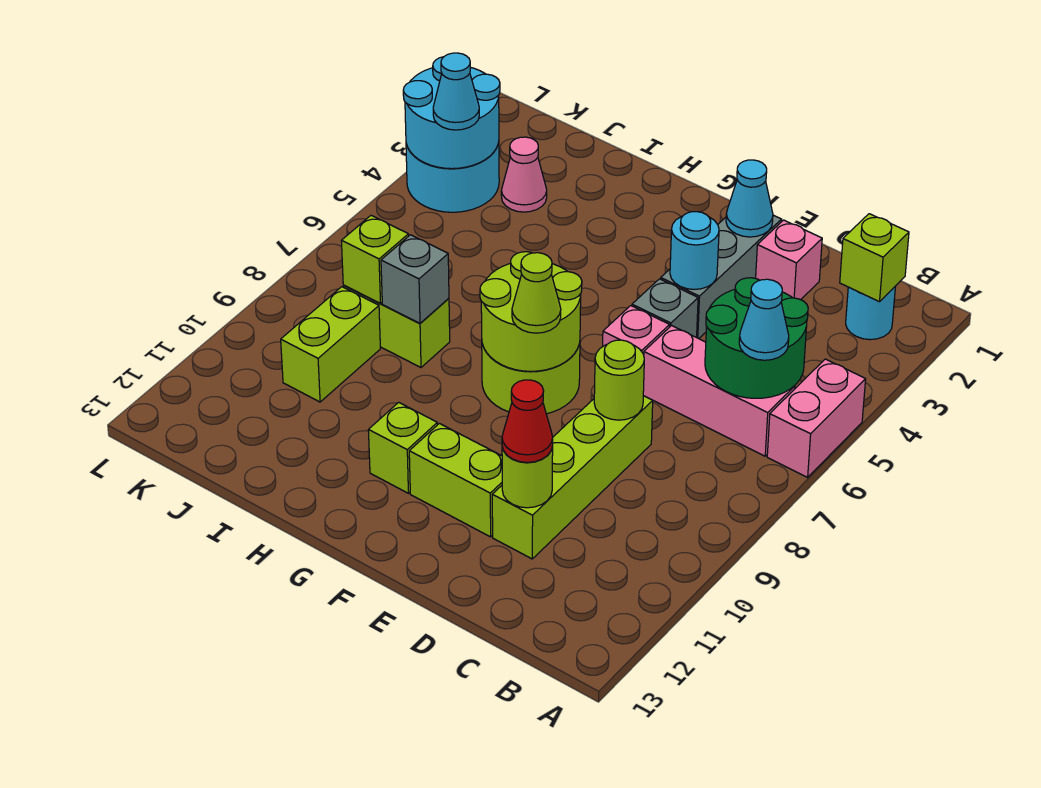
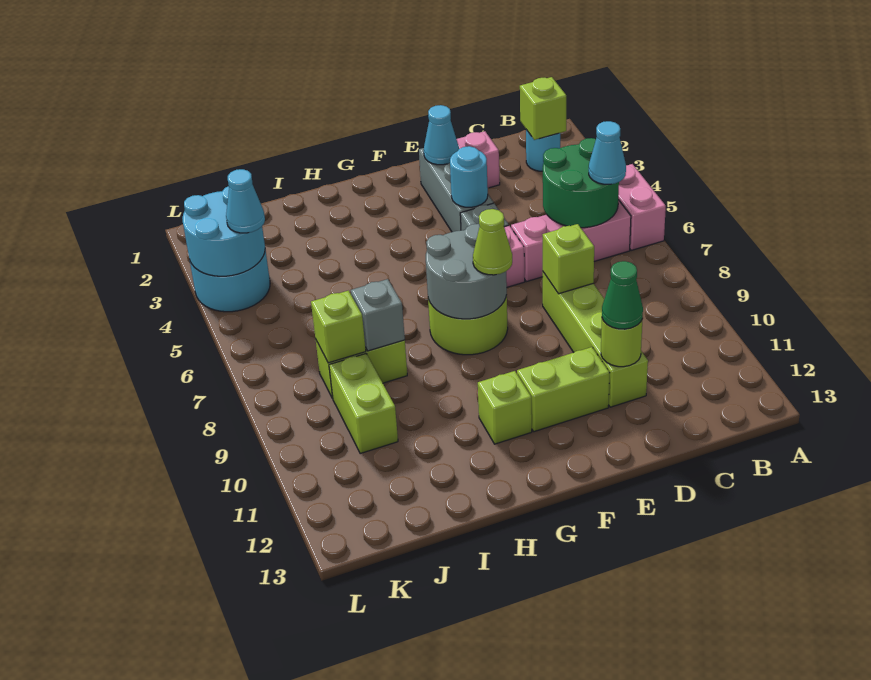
lime round brick D8 level 2 -> lime brick D8 level 2
red cone D11 level 3 -> green cone D11 level 3
lime round brick F7:G8 level 2 -> grey round brick F7:G8 level 2
pink cone J3 level 1 -> none

